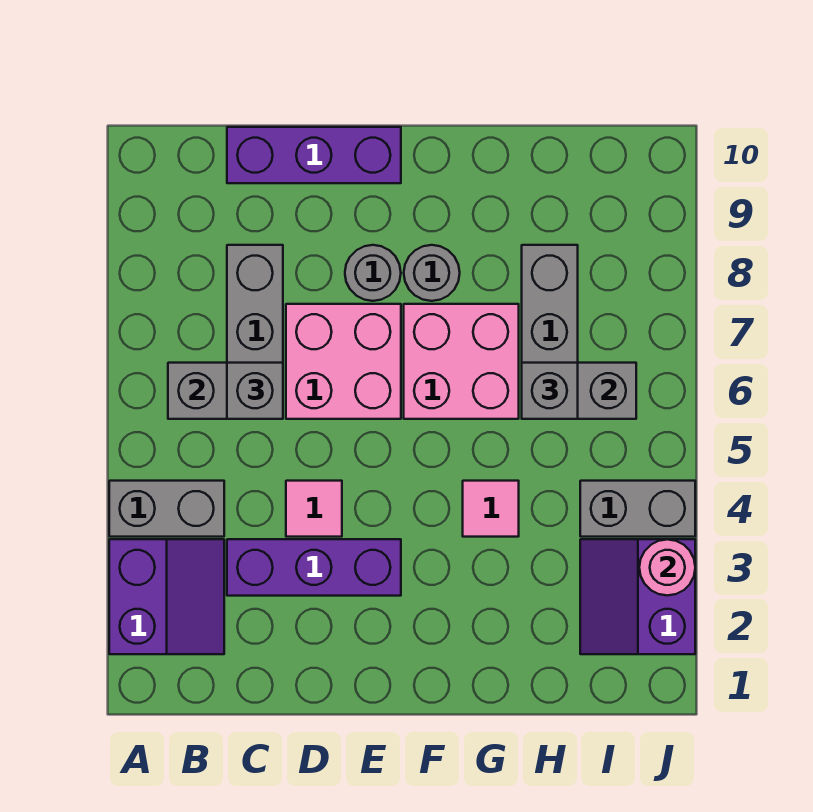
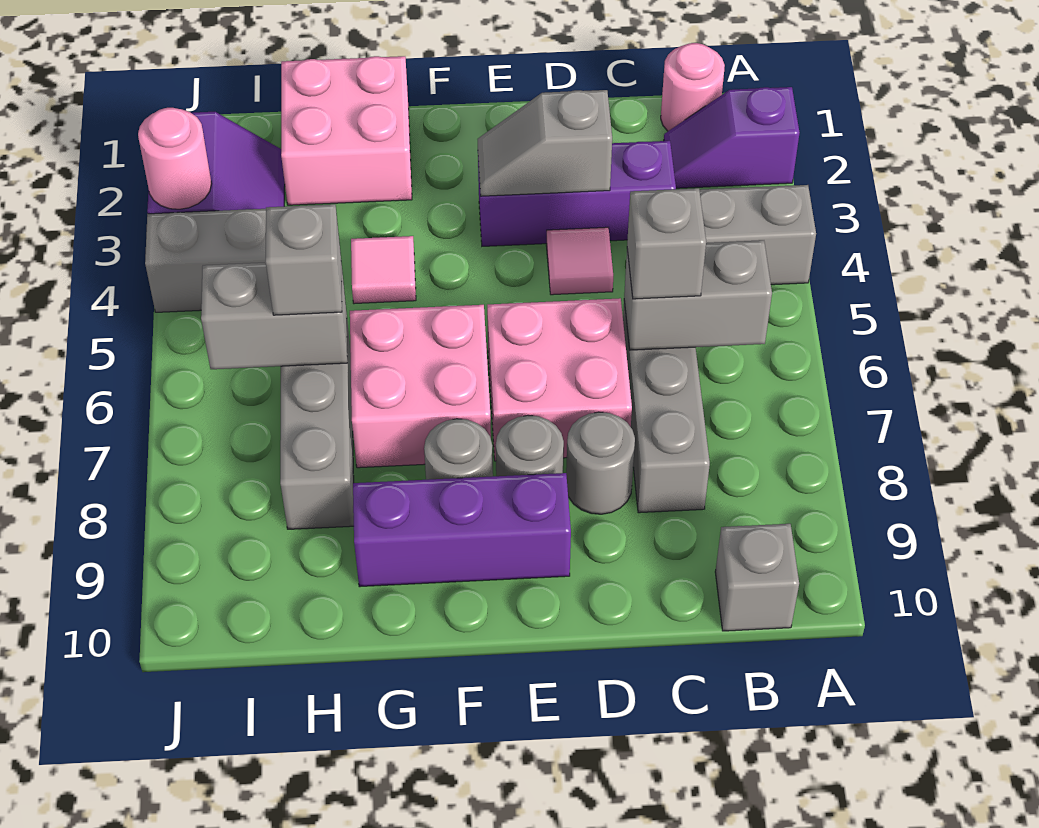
purple slope A2:B3 level 1 top A -> purple slope A2:B2 level 1 top A
none -> pink round brick B1 level 1
none -> grey brick B10 level 1
purple brick C10:E10 level 1 -> purple brick E9:G9 level 1
none -> grey slope D3:E3 level 2 top D
none -> grey round brick D8 level 1
none -> pink brick G1:H2 level 1

